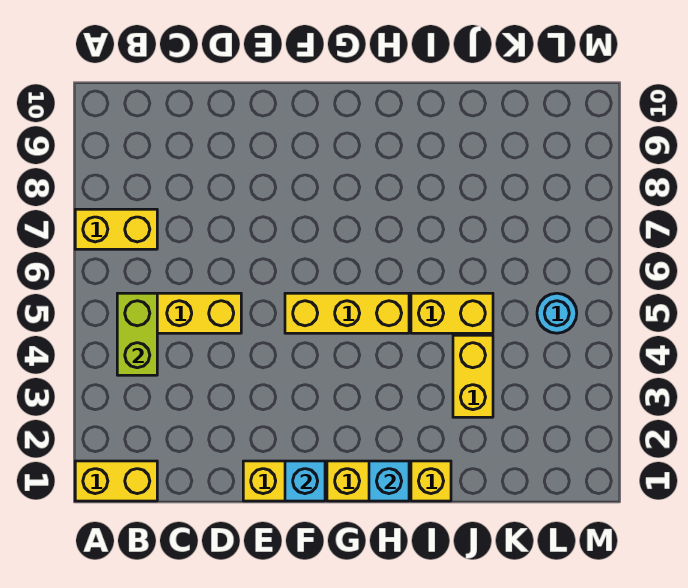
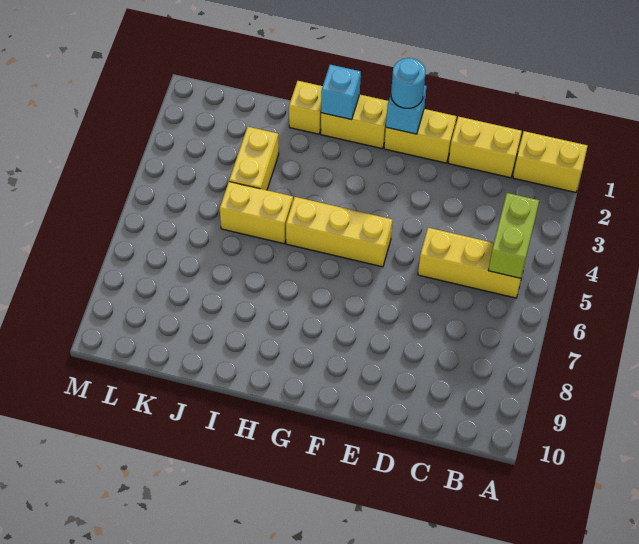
yellow brick A7:B7 level 1 -> yellow brick C1:D1 level 1
cyan round brick L5 level 1 -> cyan round brick F1 level 3

